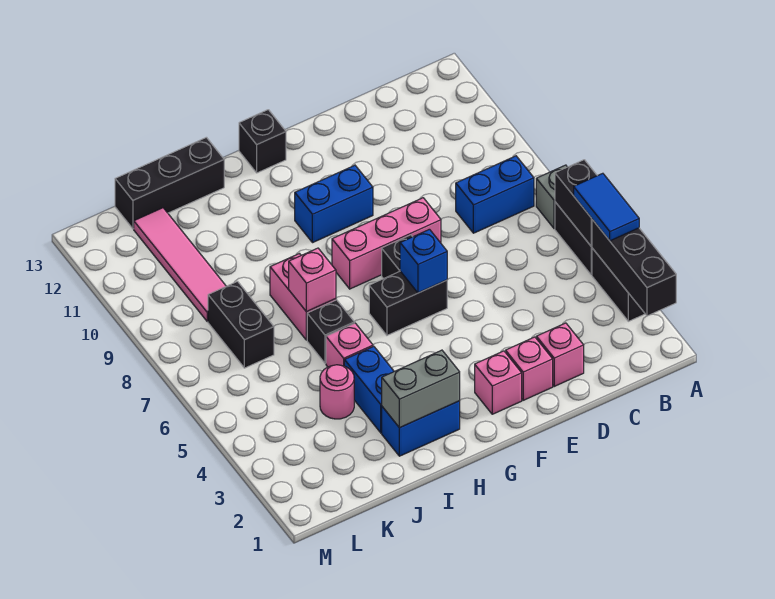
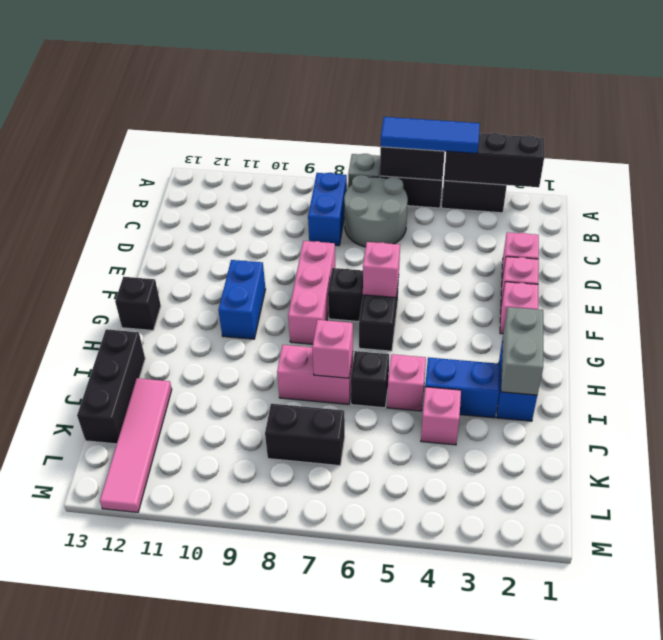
blue tile A4:A5 level 3 -> blue tile A4:A6 level 3
none -> grey round brick B6:C7 level 1
blue brick F6 level 2 -> pink brick F6 level 2
pink round brick J4 level 1 -> pink brick J4 level 1
pink tile K9:K12 level 1 -> pink tile J12:M12 level 1

